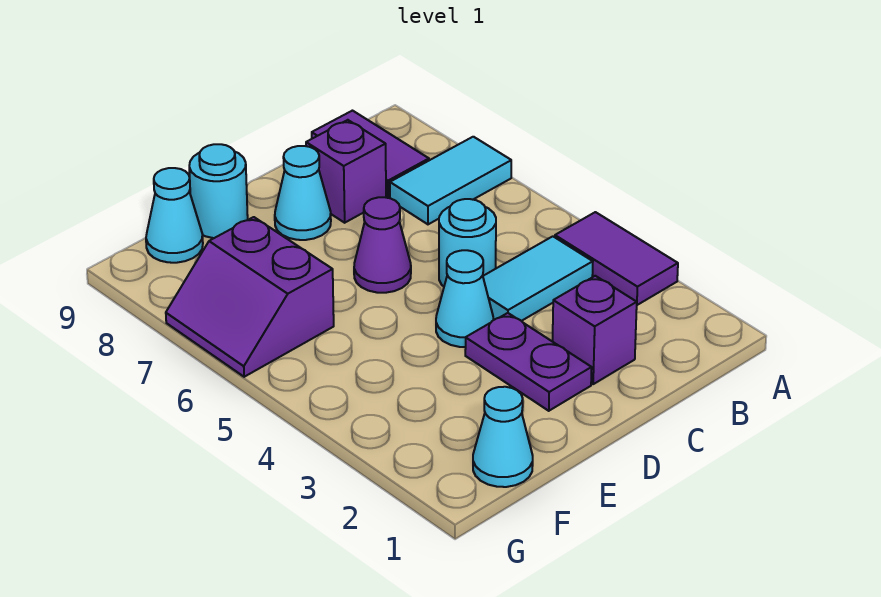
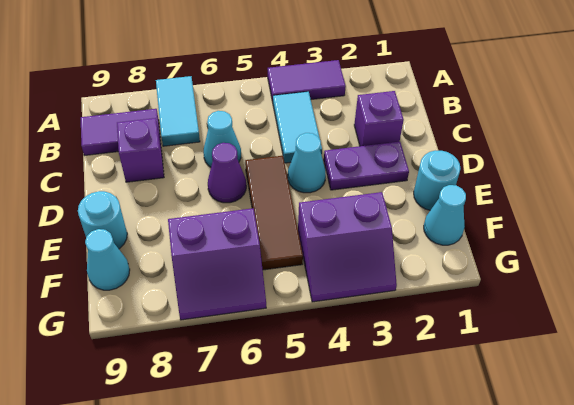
cyan round brick C5 level 1 -> cyan round brick E1 level 1
none -> brown tile D5:F5 level 1
cyan cone D8 level 1 -> cyan cone C6 level 1
none -> purple slope F3:G4 level 1 top F

